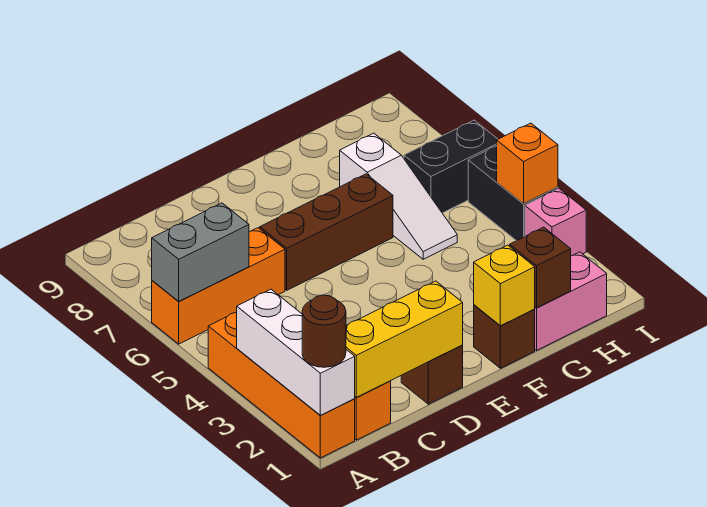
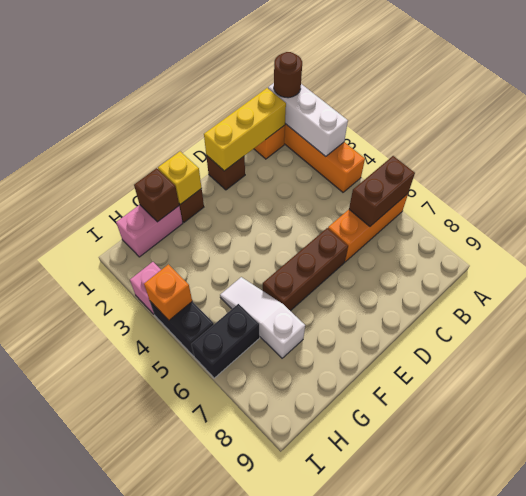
grey brick A6:B6 level 2 -> brown brick A6:B6 level 2

